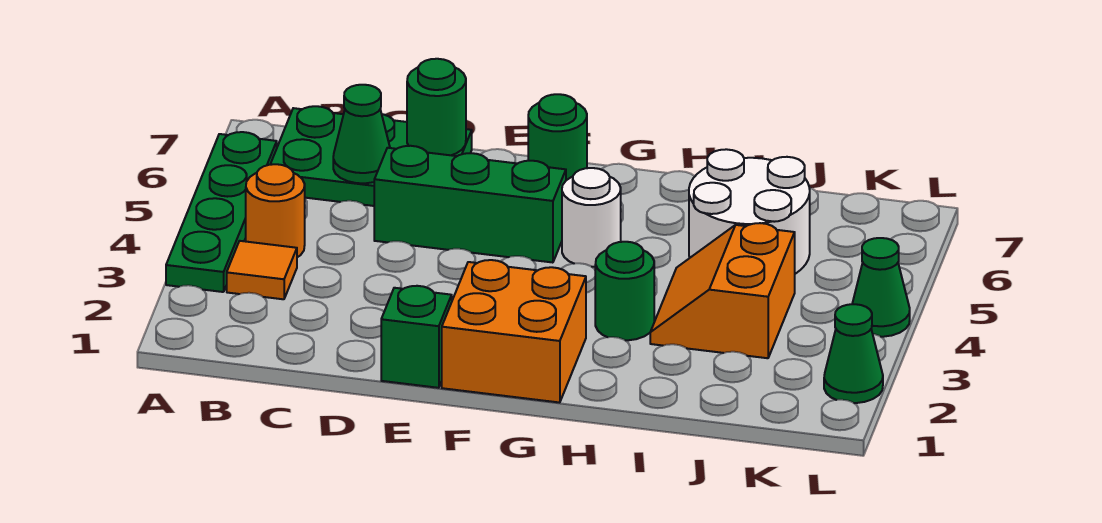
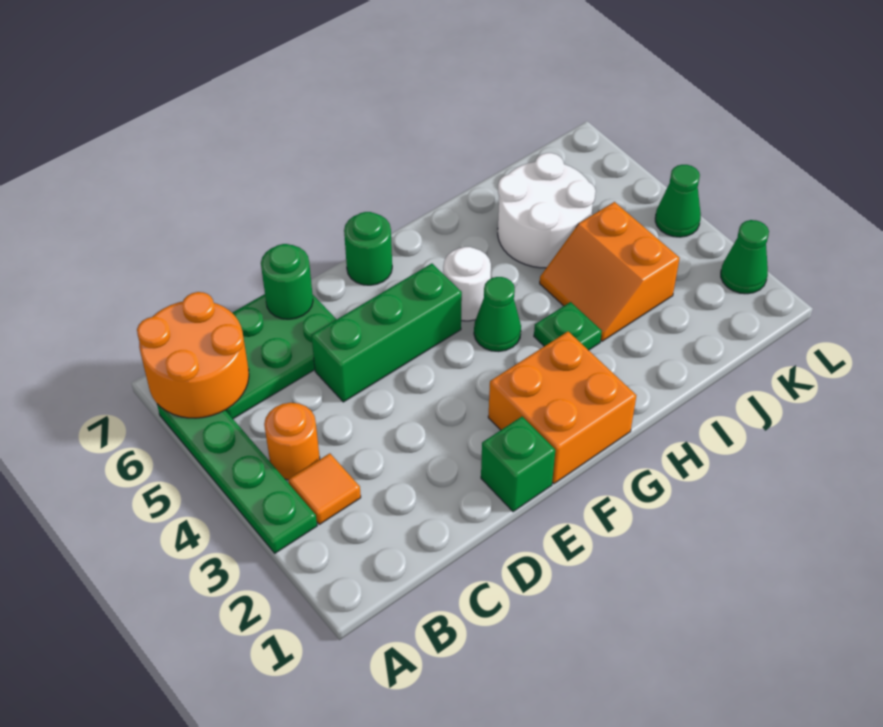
none -> orange round brick A6:B7 level 2
green cone C6 level 2 -> green cone G4 level 1
green round brick H3 level 1 -> green plate H3 level 1

